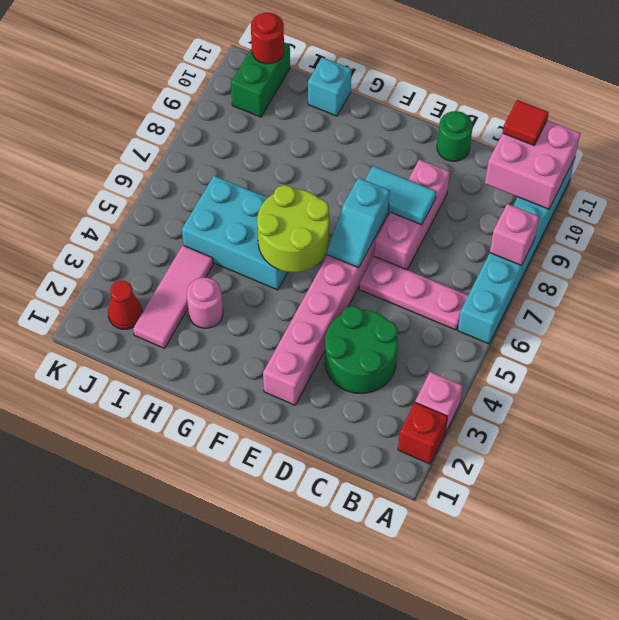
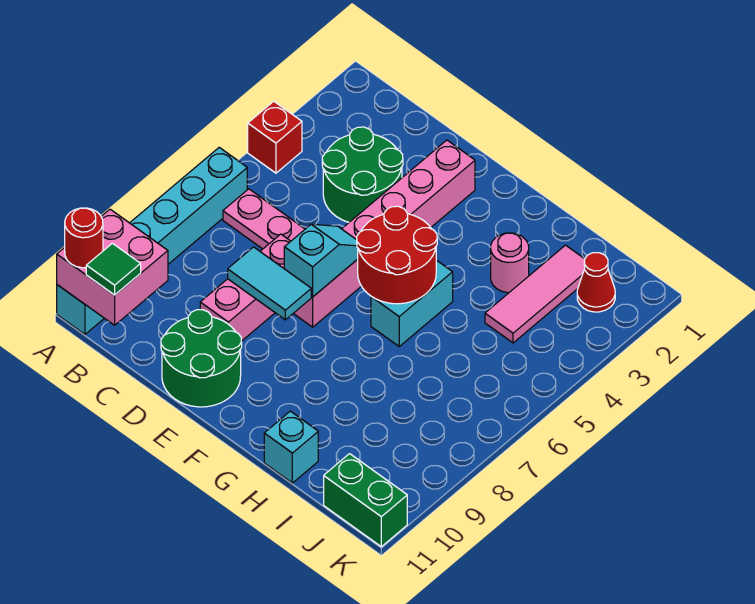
red brick A2 level 1 -> red brick A4 level 1
pink brick A3 level 1 -> none
pink brick A8 level 2 -> none
red tile B11 level 3 -> green tile B11 level 3
green round brick D11 level 1 -> green round brick D10:E11 level 1
lime round brick F5:G6 level 2 -> red round brick F5:G6 level 2
cyan brick G5:I6 level 1 -> cyan brick G5:G6 level 1
green brick J10:J11 level 1 -> green brick J11:K11 level 1
red round brick J11 level 2 -> red round brick A11 level 3

